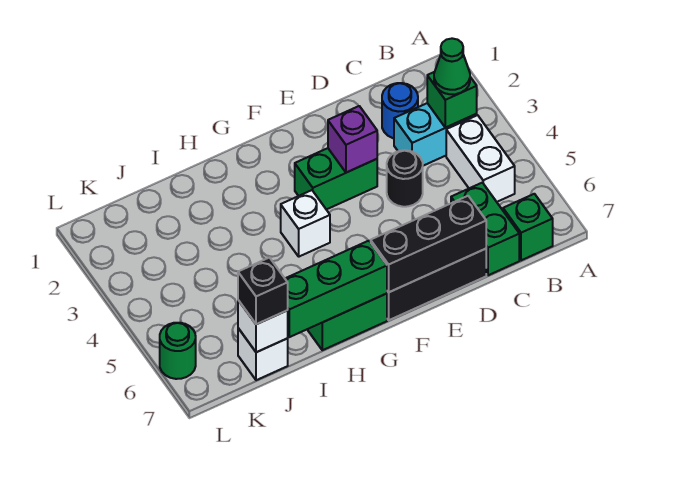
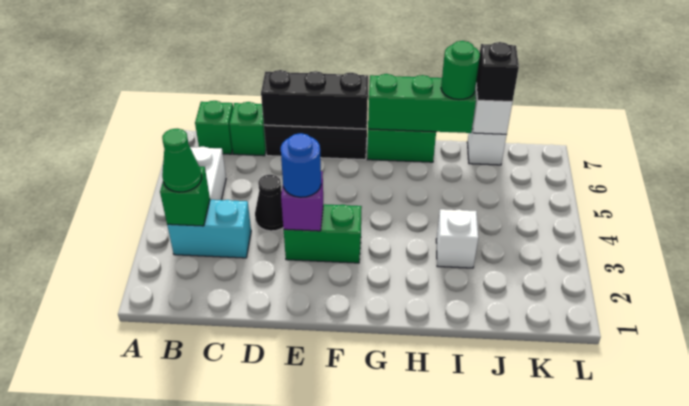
blue round brick C2 level 1 -> blue round brick E3 level 3
green brick C6:C7 level 1 -> green brick C7 level 1
black round brick D4 level 1 -> black cone D4 level 1
white brick G4 level 1 -> white brick I3 level 1
green round brick L6 level 1 -> green round brick I7 level 3

